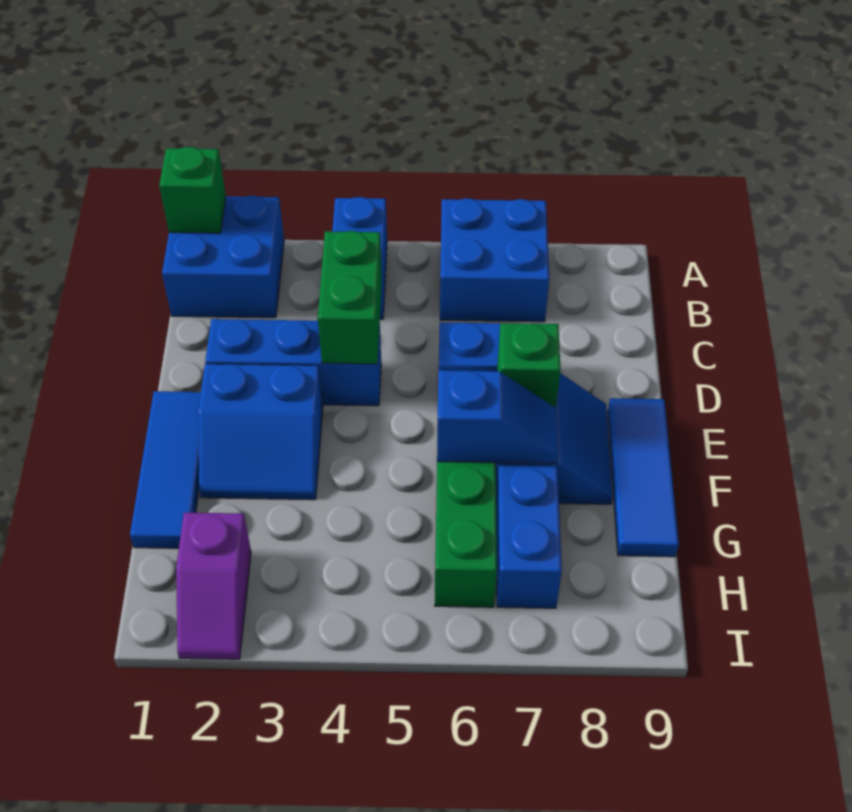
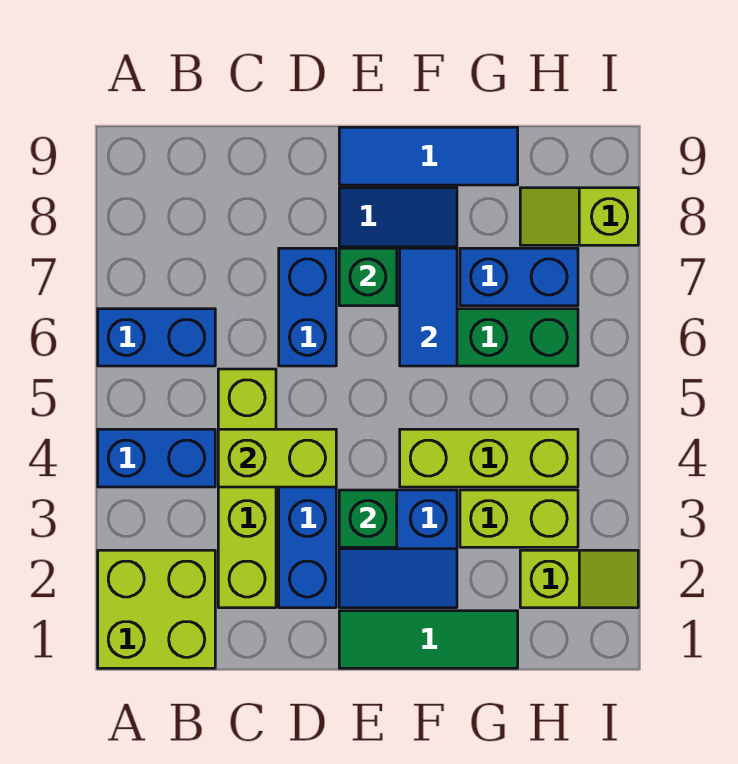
blue brick A1:B2 level 1 -> lime brick A1:B2 level 1
green brick A1 level 2 -> green brick E3 level 2
blue brick A6:B7 level 1 -> blue brick A6:B6 level 1
none -> lime brick C2:C5 level 1
green brick C4:D4 level 2 -> lime brick C4:D4 level 2
blue tile E1:G1 level 1 -> green tile E1:G1 level 1
blue slope E2:F3 level 1 top E -> blue slope E2:F3 level 1 top 3
none -> lime brick F4:H4 level 1
blue slope F6:F7 level 2 top 6 -> blue tile F6:F7 level 2
none -> lime brick G3:H3 level 1
purple slope H2:I2 level 1 top H -> lime slope H2:I2 level 1 top H
none -> lime slope H8:I8 level 1 top I

